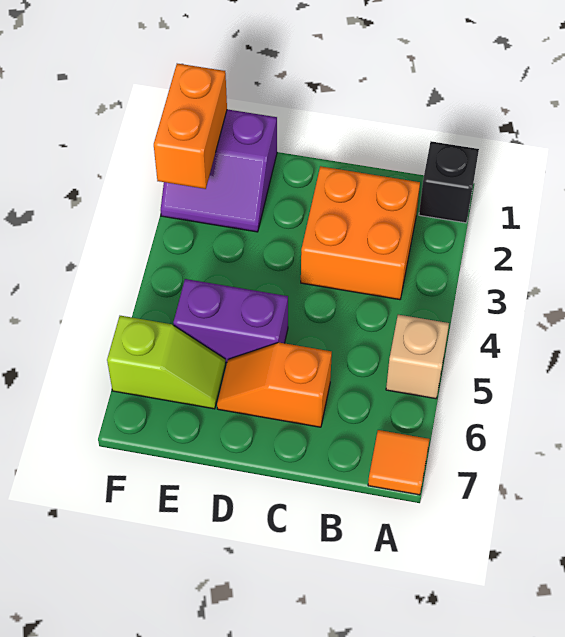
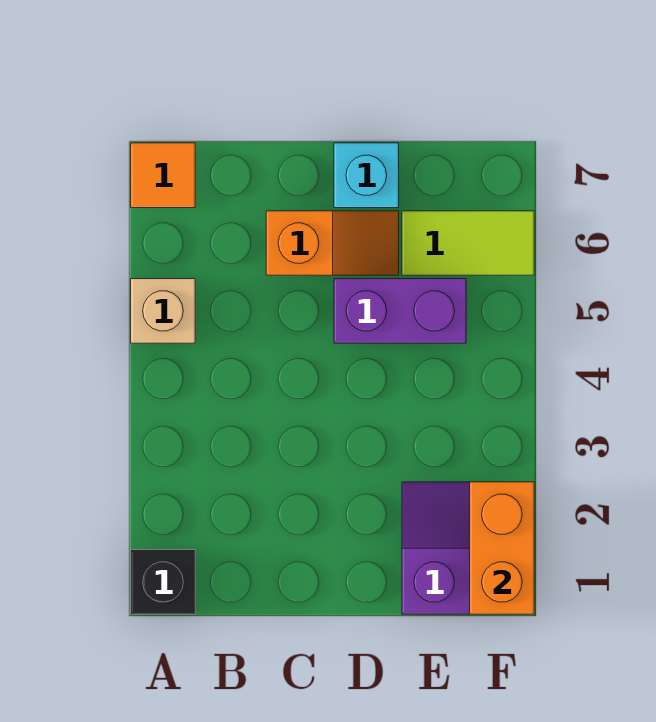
orange brick B2:C3 level 1 -> none
none -> cyan brick D7 level 1
lime slope E6:F6 level 1 top F -> lime tile E6:F6 level 1

